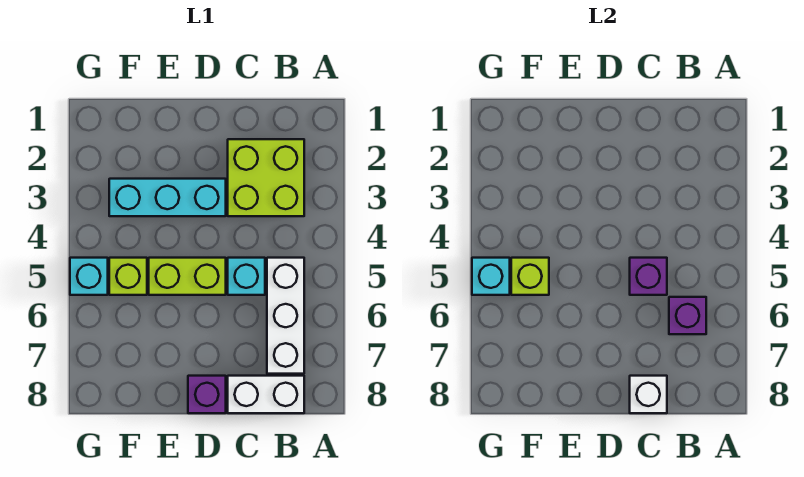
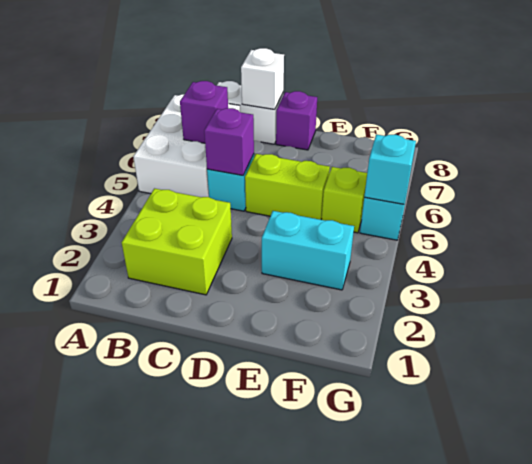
white brick B5:B7 level 1 -> white brick A5:B7 level 1
cyan brick D3:F3 level 1 -> cyan brick E3:F3 level 1
lime brick F5 level 2 -> none

